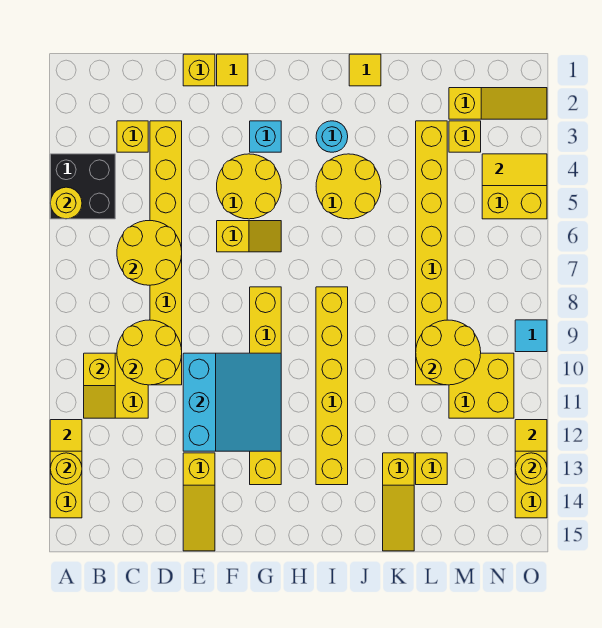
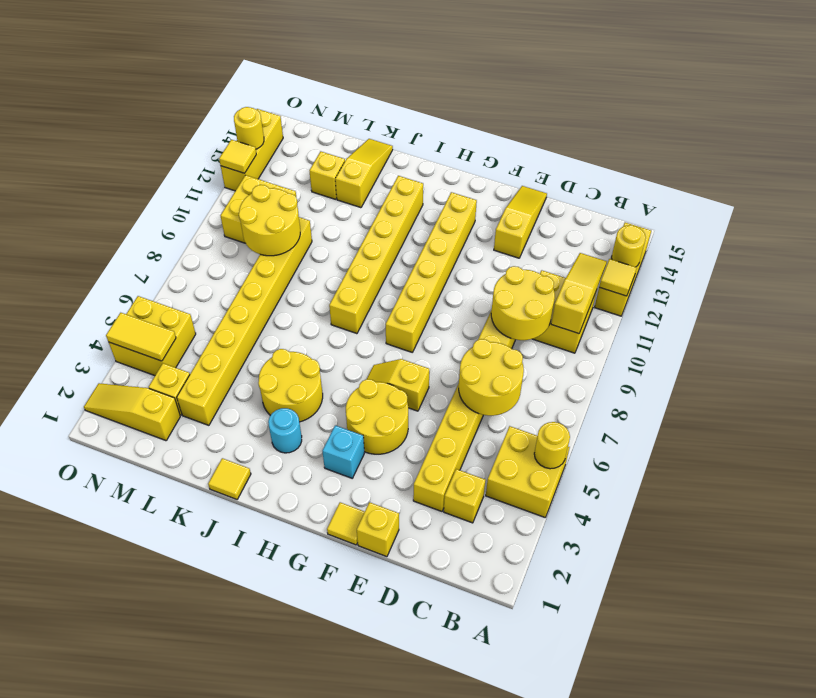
black brick A4:B5 level 1 -> yellow brick A4:B5 level 1
yellow slope B10:B11 level 2 top 10 -> yellow slope B10:B12 level 2 top 10
cyan slope E10:G12 level 2 top E -> none
cyan tile O9 level 1 -> none

